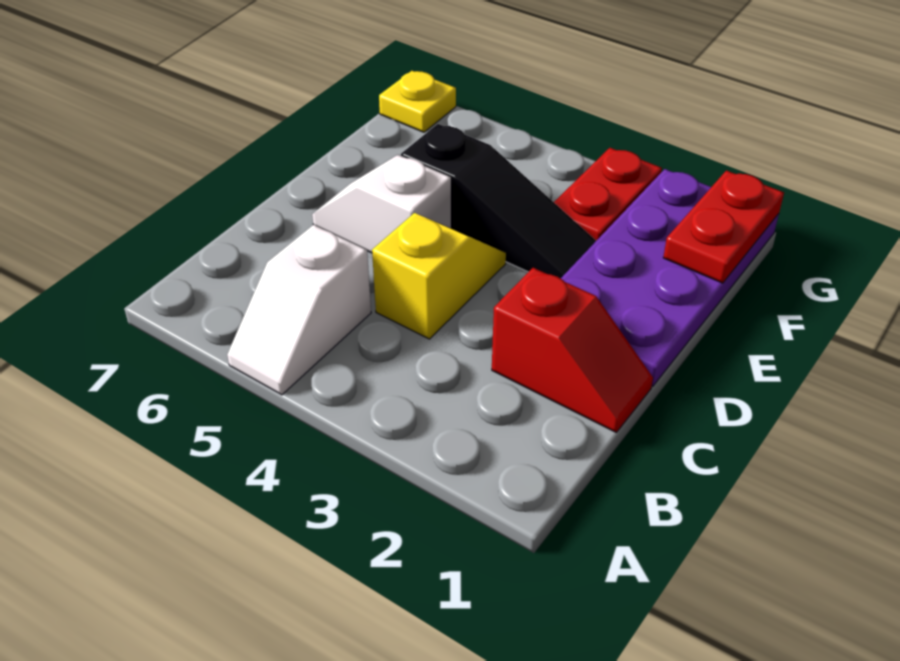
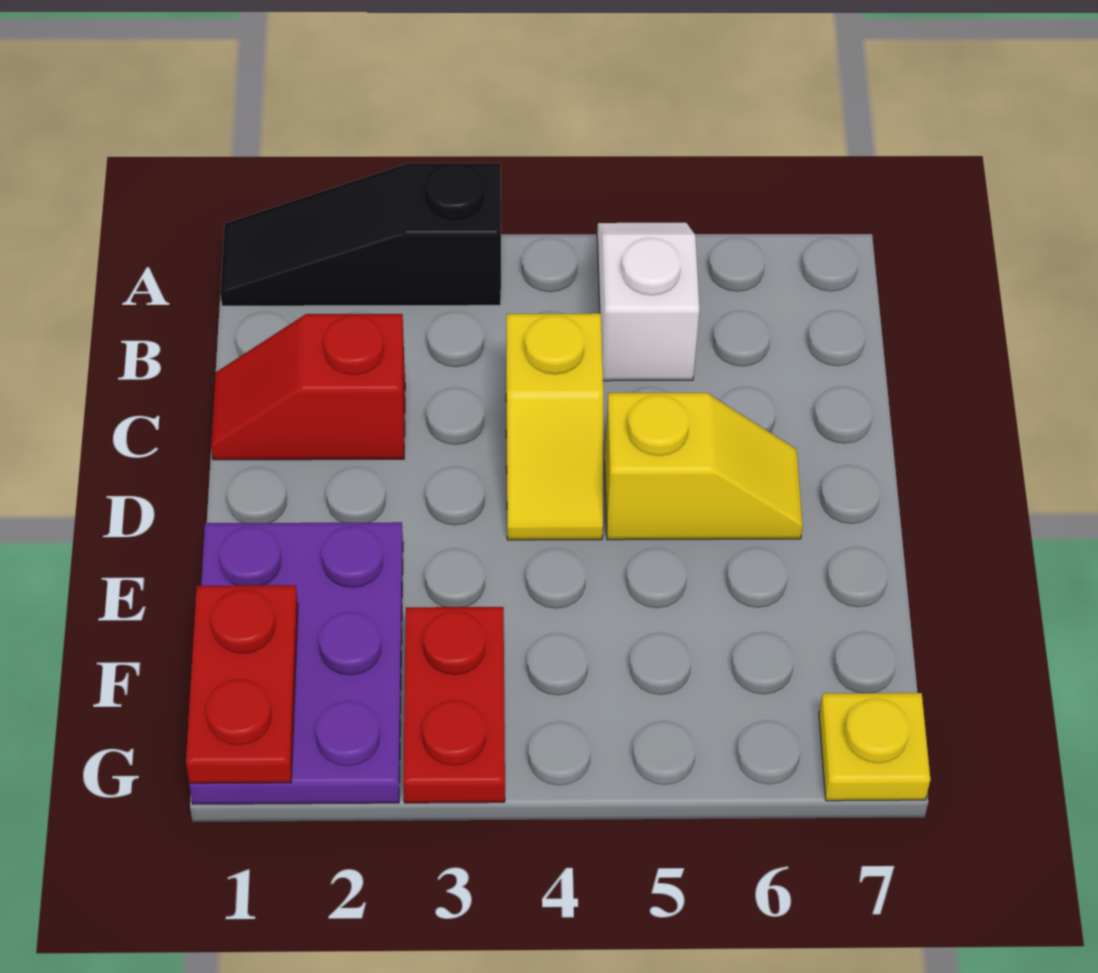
purple plate D1:G2 level 1 -> purple plate E1:G2 level 1
white slope D5:D6 level 1 top 5 -> yellow slope D5:D6 level 1 top 5
black slope E3:E5 level 1 top 5 -> black slope A1:A3 level 1 top 3

